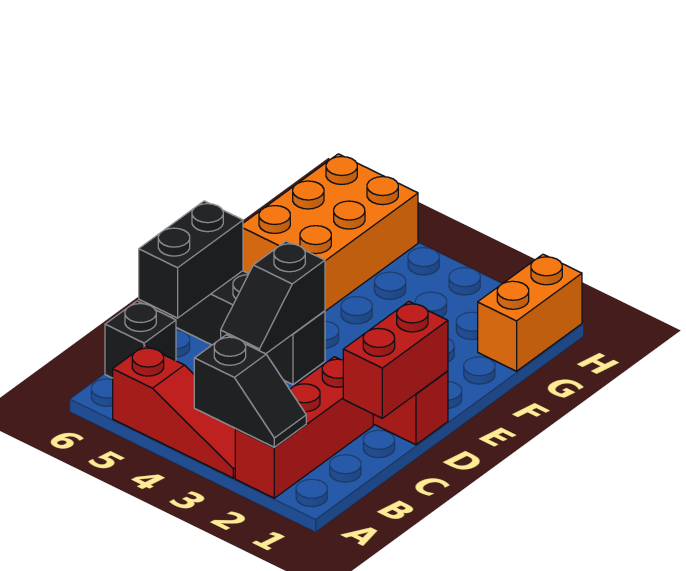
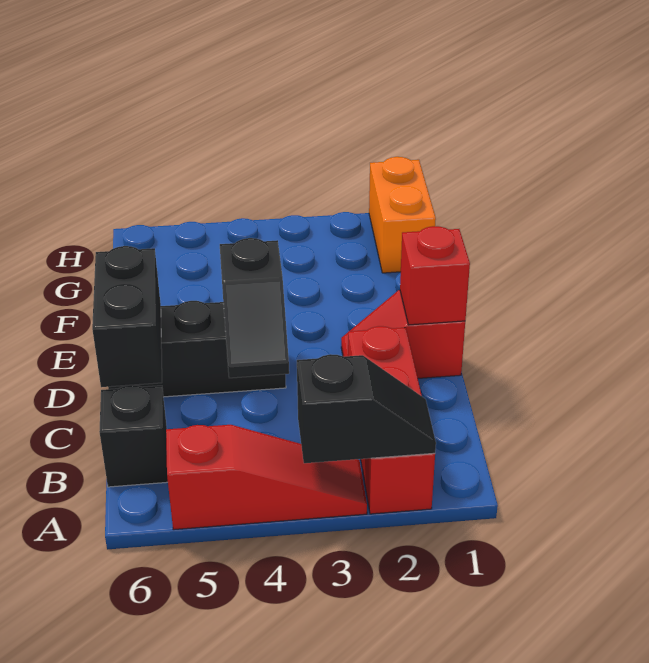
red brick C1:D1 level 2 -> red brick D1 level 2
orange brick F5:H6 level 1 -> none

